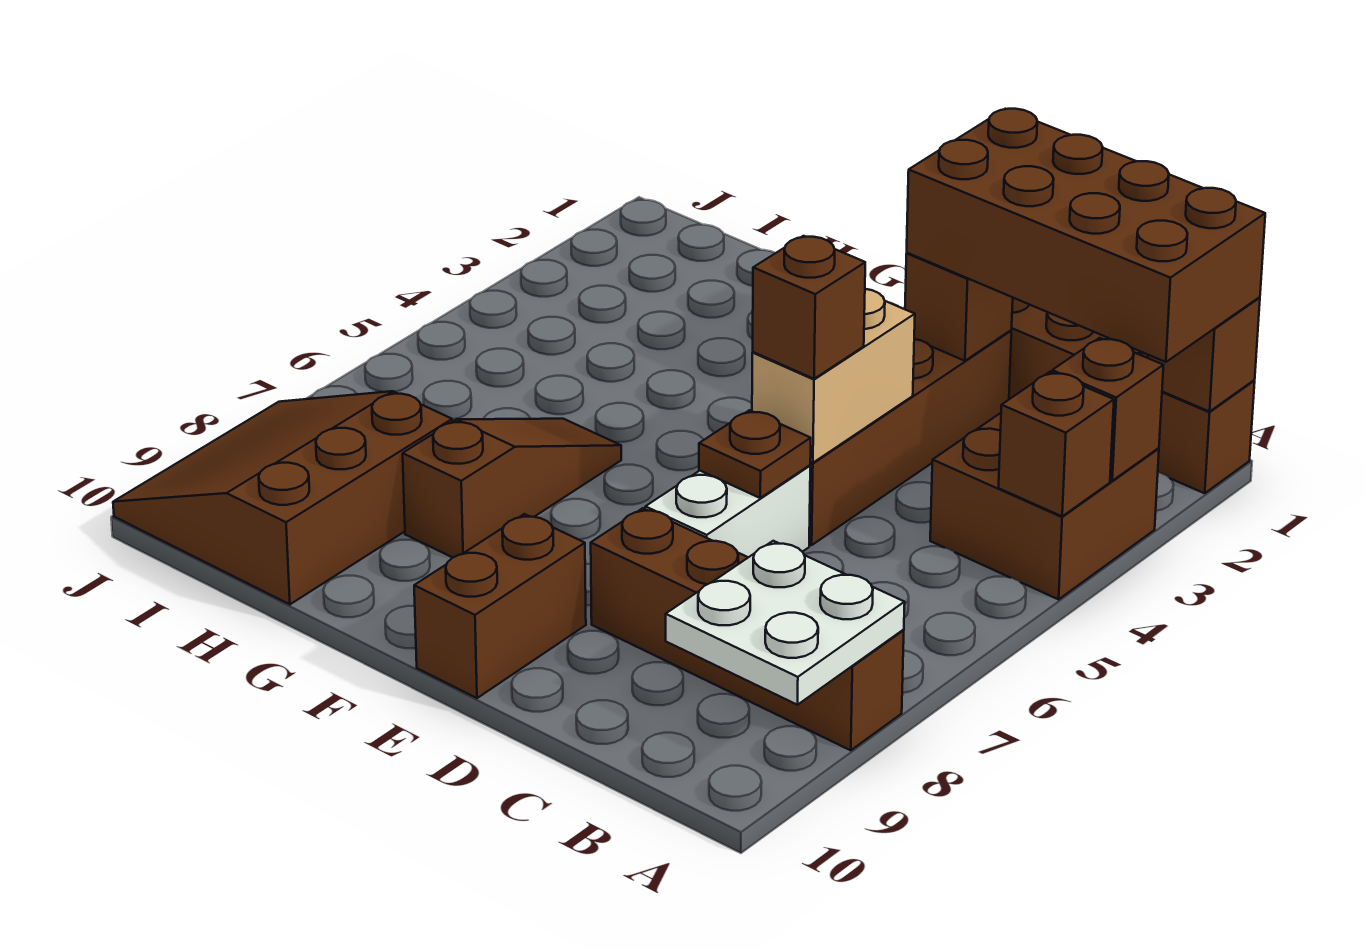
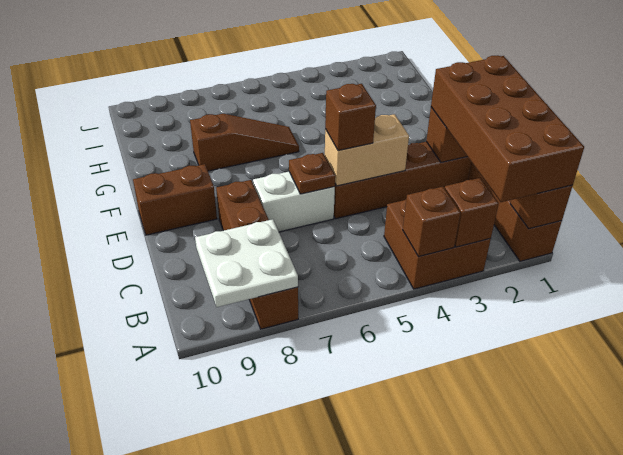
brown slope H8:J10 level 1 top H -> none

